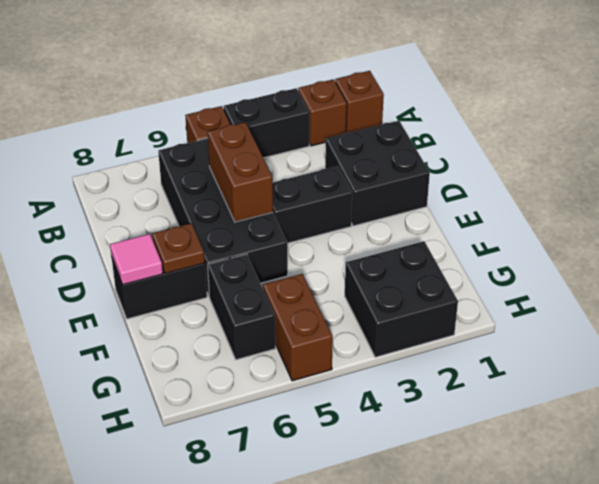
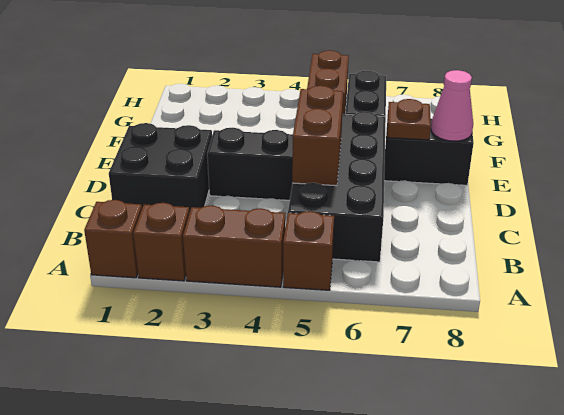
black brick A3:A4 level 1 -> brown brick A3:A4 level 1
pink tile E8 level 2 -> pink cone E8 level 2
black brick G2:H3 level 1 -> none

